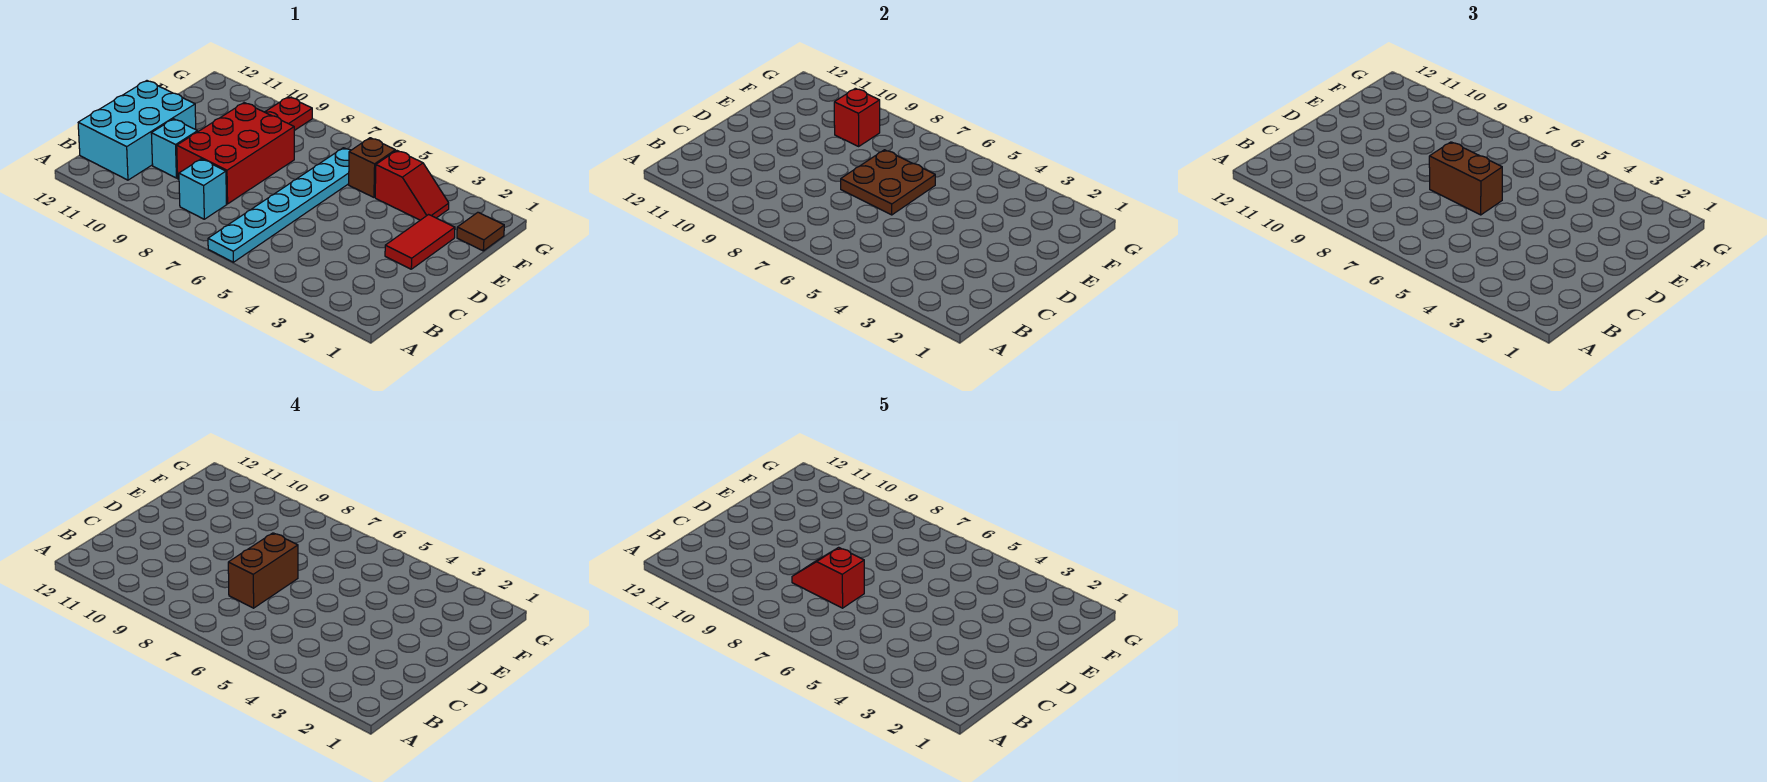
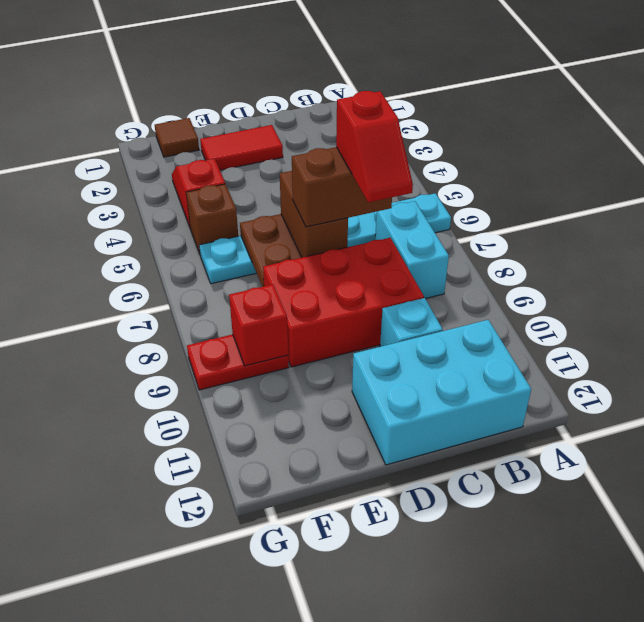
cyan brick B8 level 1 -> cyan brick B7:B8 level 1

